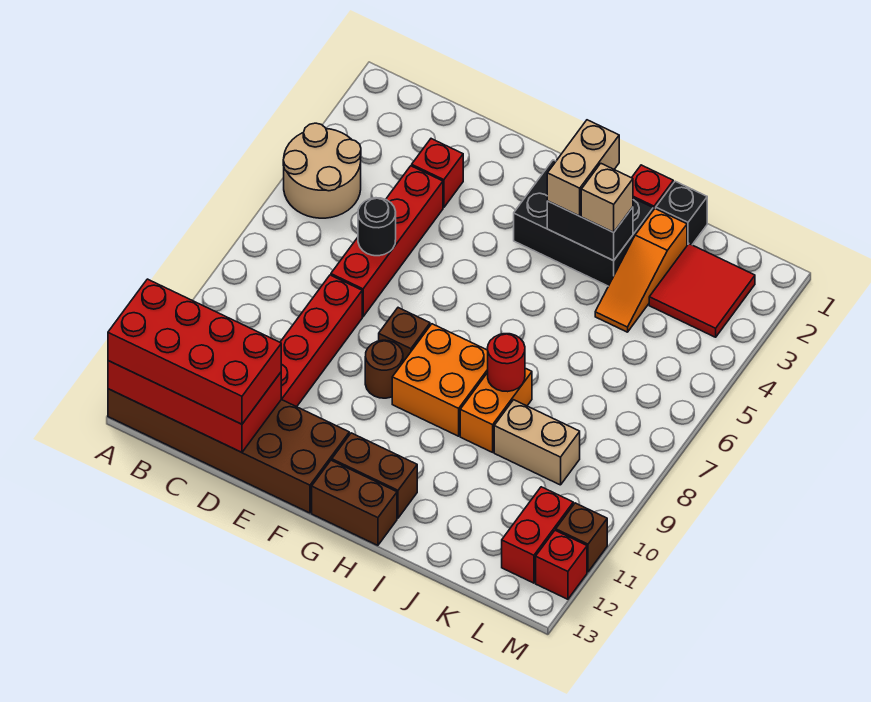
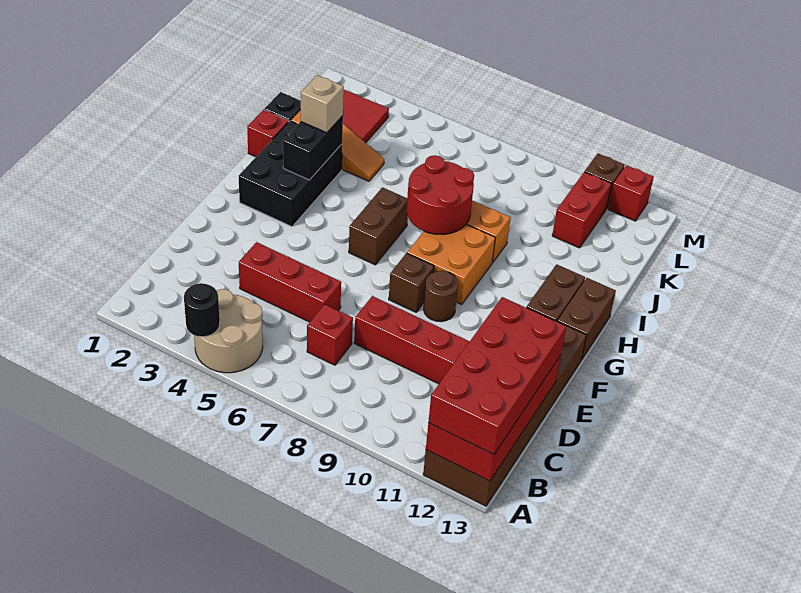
red brick D3 level 1 -> red brick C7 level 1
red brick D4:D7 level 1 -> red brick D4:D6 level 1
black round brick D6 level 2 -> black round brick A4 level 2
none -> brown brick G6:H6 level 1
tan brick H2:H3 level 3 -> none
red round brick I8 level 2 -> red round brick H7:I8 level 2
tan brick J9:K9 level 1 -> none
red brick L11:L12 level 1 -> red brick K11:L11 level 1

